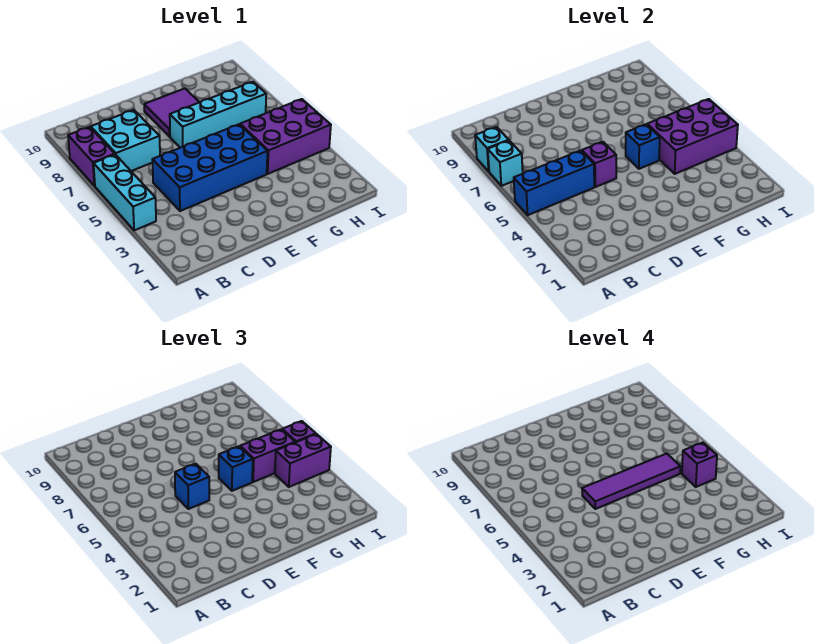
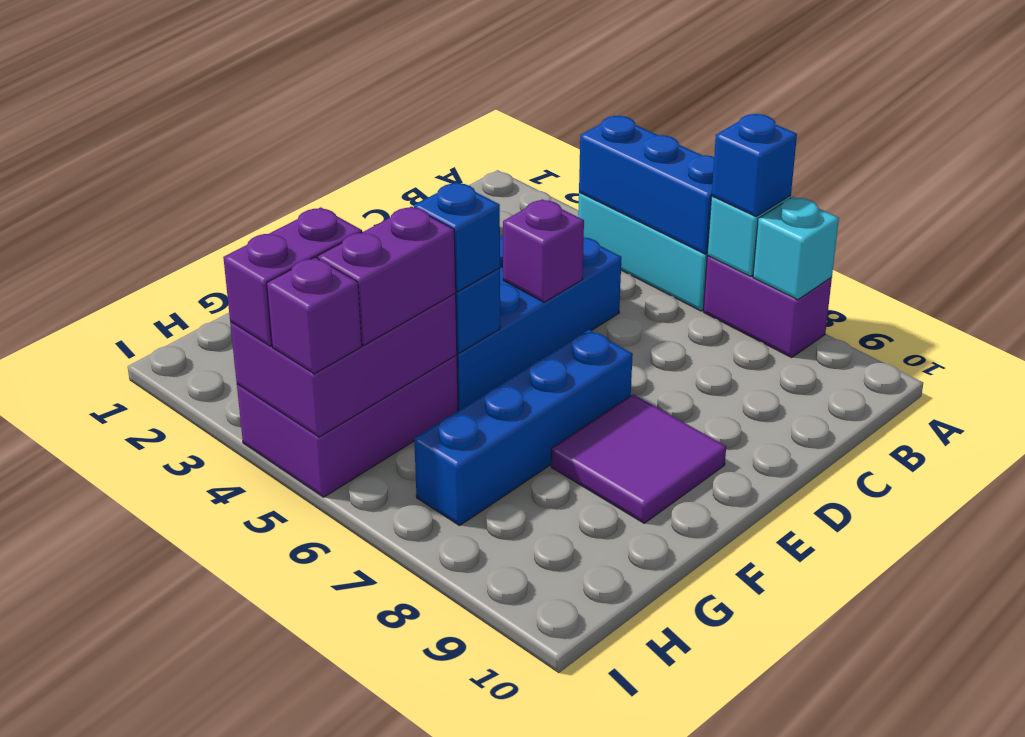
blue brick A5:C5 level 2 -> blue brick A4:A6 level 2
cyan brick B7:C8 level 1 -> none
blue brick D5 level 3 -> blue brick A7 level 3
purple tile D5:G5 level 4 -> none
cyan brick E7:H7 level 1 -> blue brick E7:H7 level 1
purple brick H4 level 4 -> none

